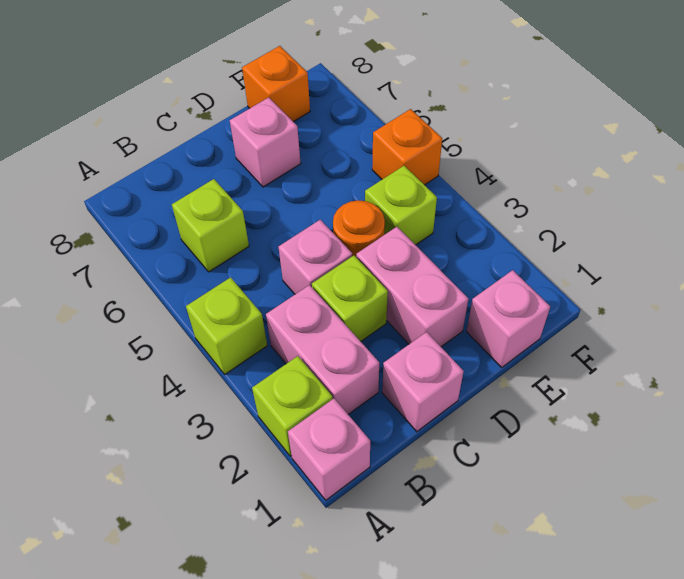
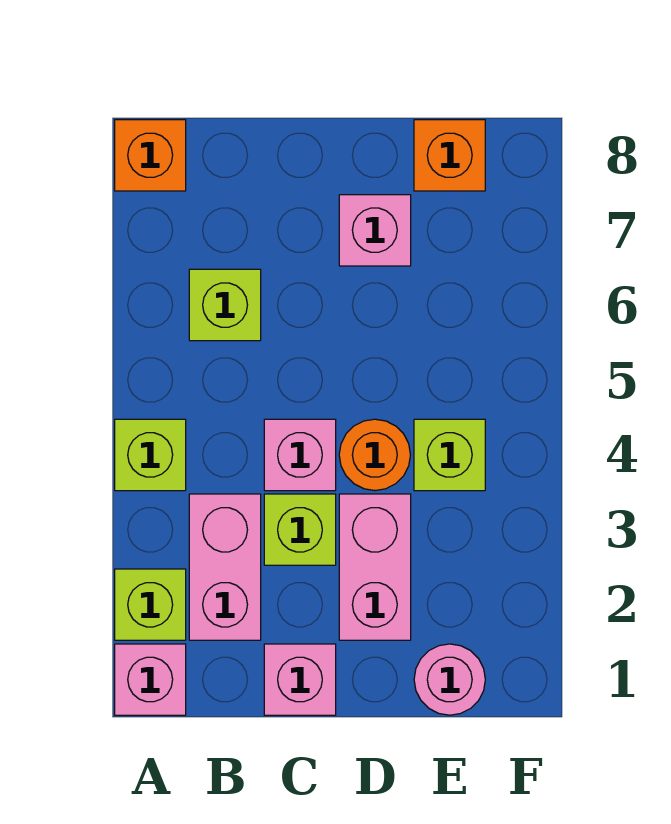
pink brick E1 level 1 -> pink round brick E1 level 1
orange brick F5 level 1 -> orange brick A8 level 1

